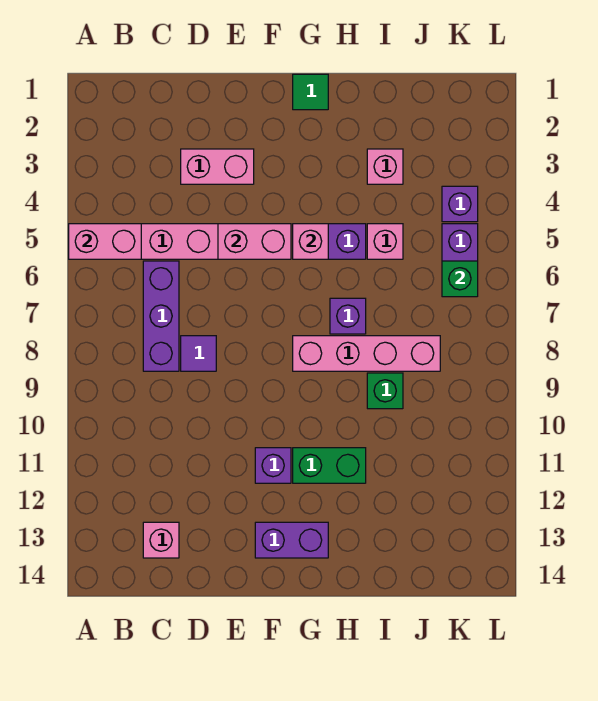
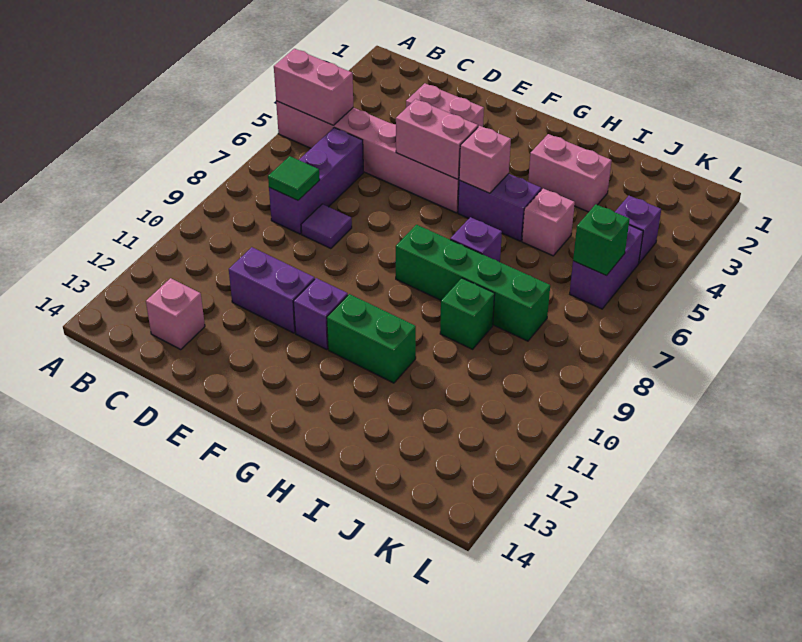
purple brick F13:G13 level 1 -> purple brick D11:E11 level 1
green tile G1 level 1 -> green tile C8 level 2
pink brick G8:J8 level 1 -> green brick G8:J8 level 1
pink brick I3 level 1 -> pink brick H3:I3 level 1

